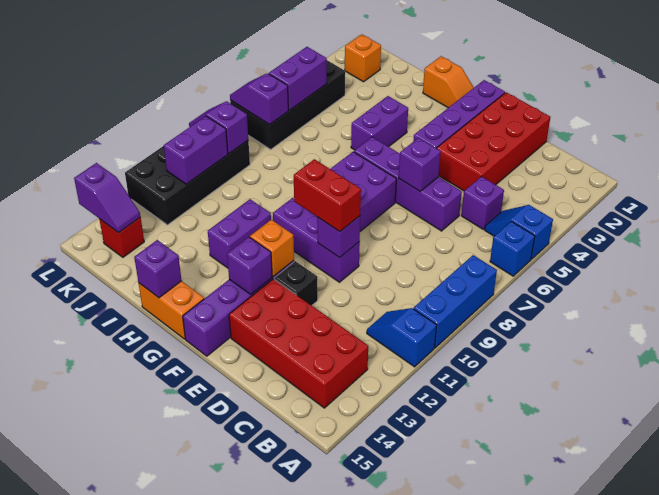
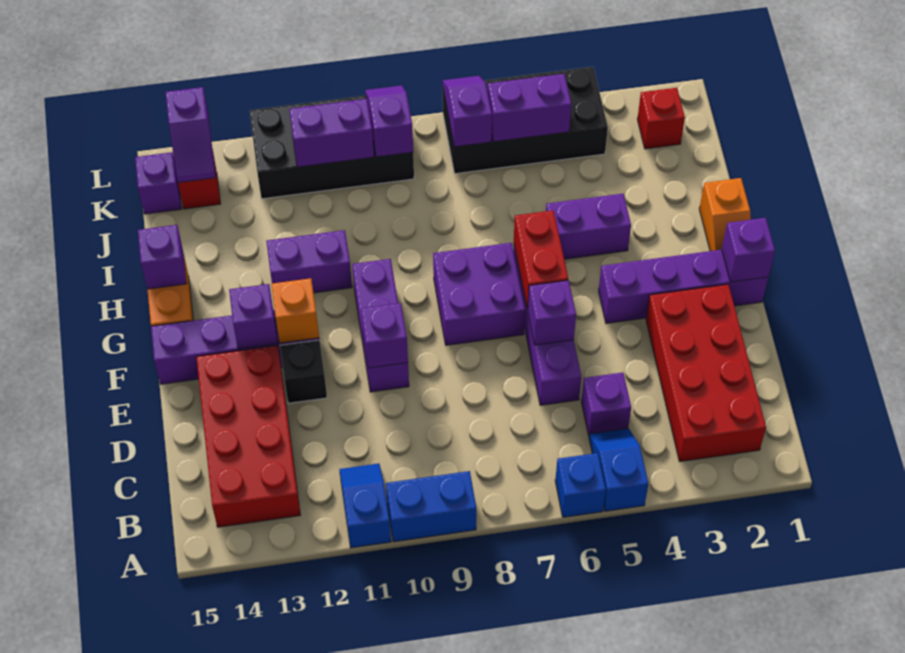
blue brick A8:A10 level 1 -> blue brick A9:A10 level 1
red brick D1:E4 level 1 -> red brick B2:E3 level 1
red brick E10:F10 level 3 -> red brick F6:G6 level 2
none -> purple brick F1 level 2
orange brick K2 level 1 -> red brick K2 level 1
none -> purple brick K15 level 1

